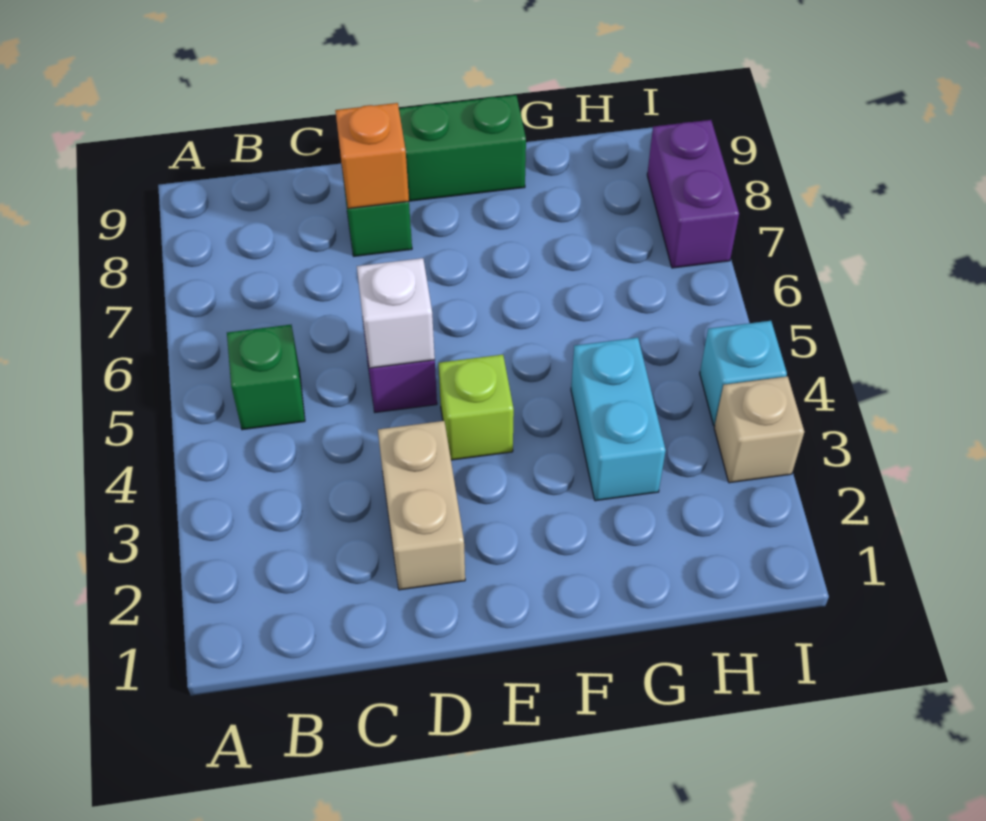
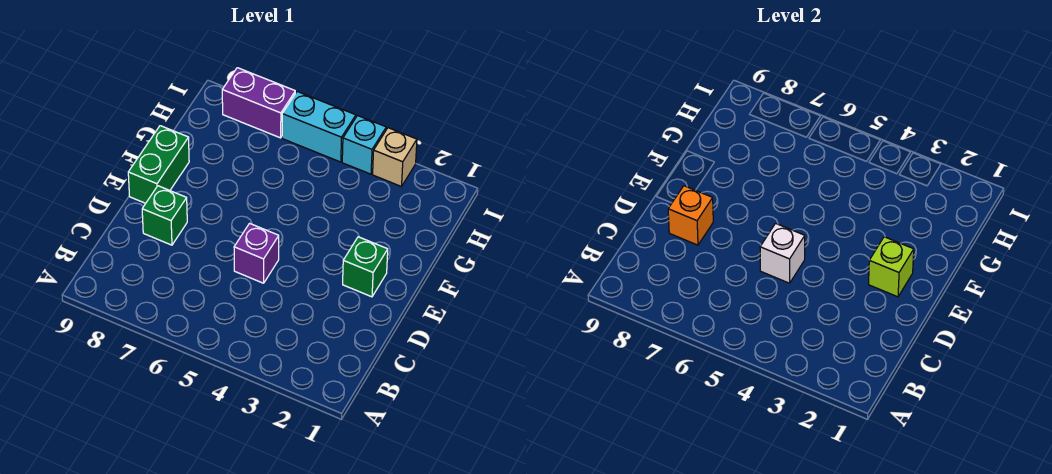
green brick B5 level 1 -> green brick E2 level 1
tan brick D2:D3 level 1 -> none
lime brick E4 level 1 -> lime brick E2 level 2
cyan brick G3:G4 level 1 -> cyan brick I5:I6 level 1

